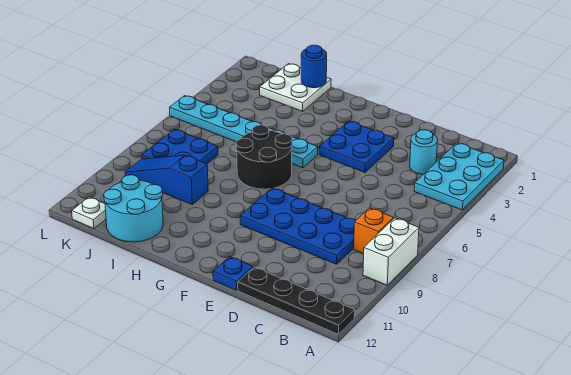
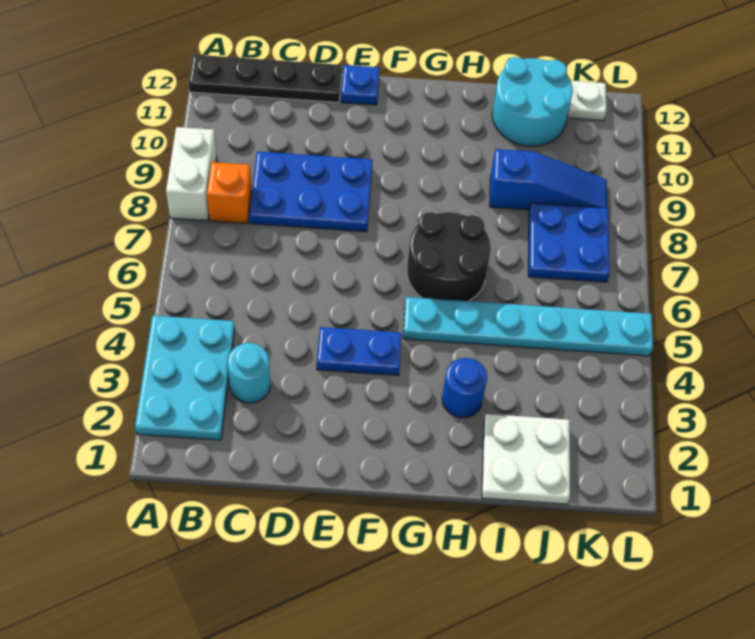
blue plate C8:F9 level 1 -> blue plate C8:E9 level 1
blue plate E3:F4 level 1 -> blue plate E4:F4 level 1
blue round brick I1 level 2 -> blue round brick H3 level 1

